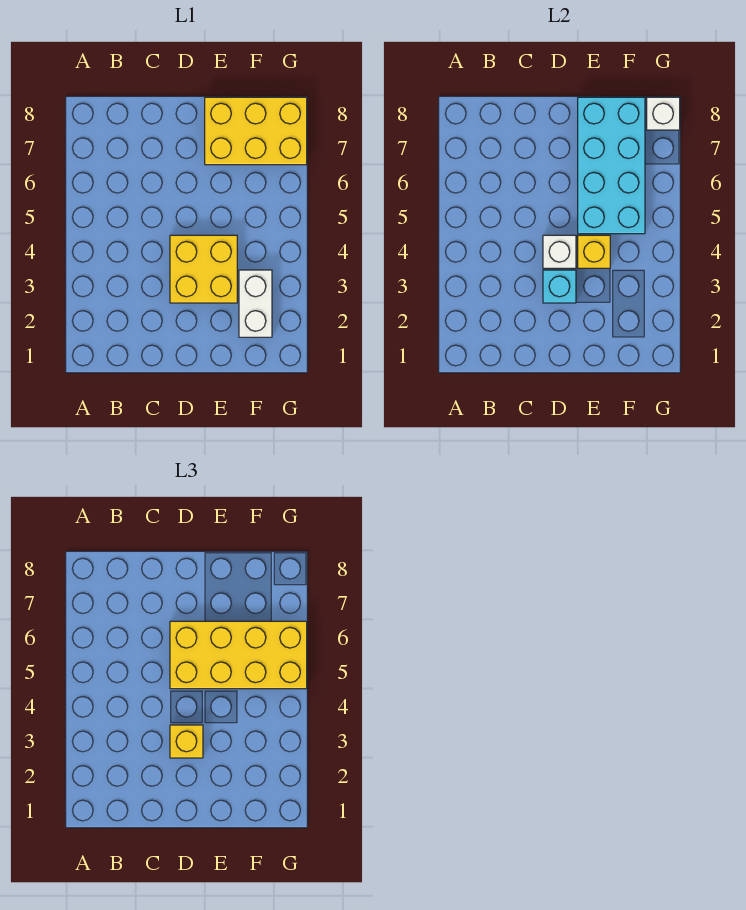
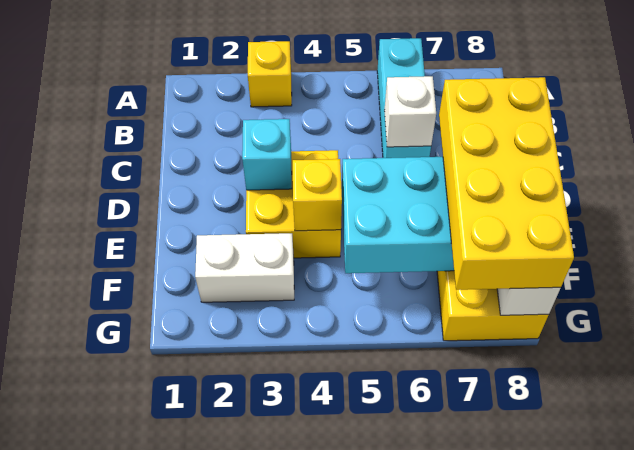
none -> cyan brick A6:C6 level 1
yellow brick D3 level 3 -> yellow brick A3 level 1
white brick D4 level 2 -> white brick C6 level 2
yellow brick D5:G6 level 3 -> yellow brick D7:G8 level 3

